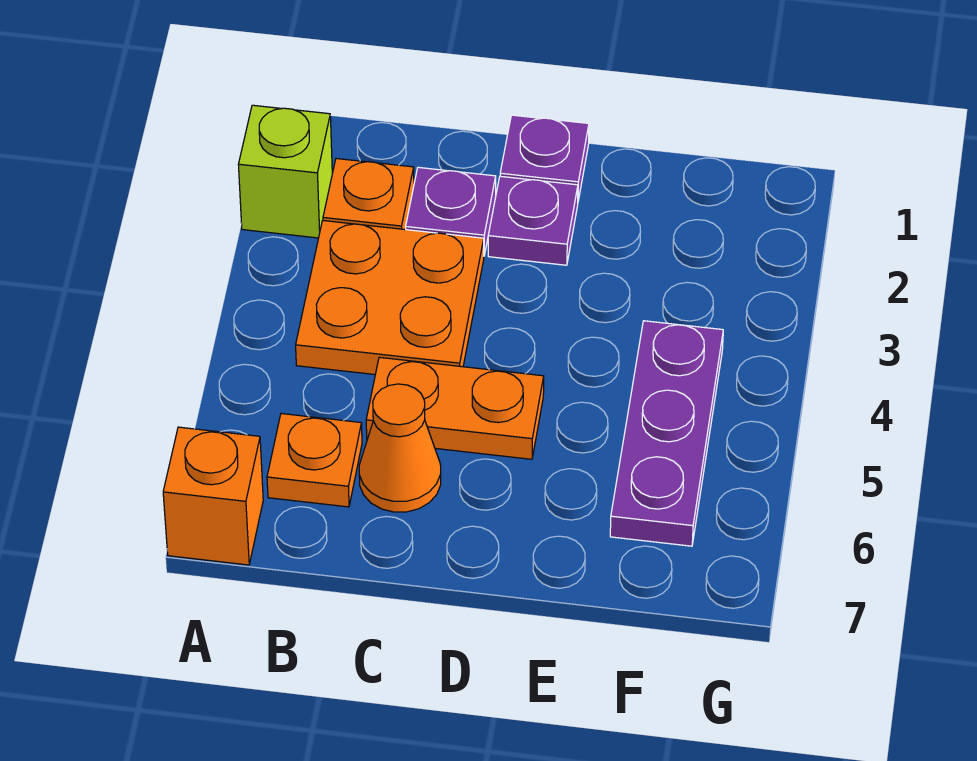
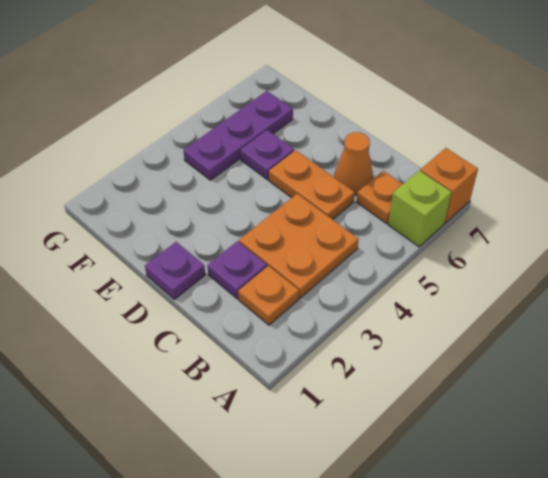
lime brick A2 level 1 -> lime brick A6 level 1
purple plate D2 level 1 -> purple plate E5 level 1

